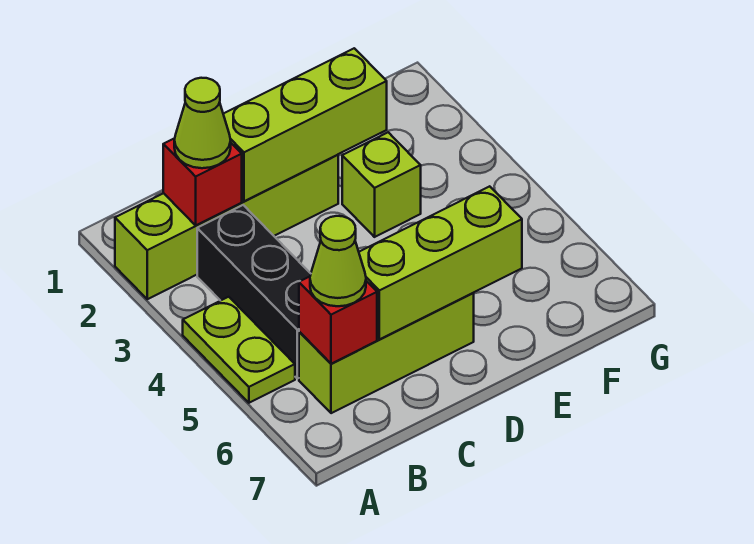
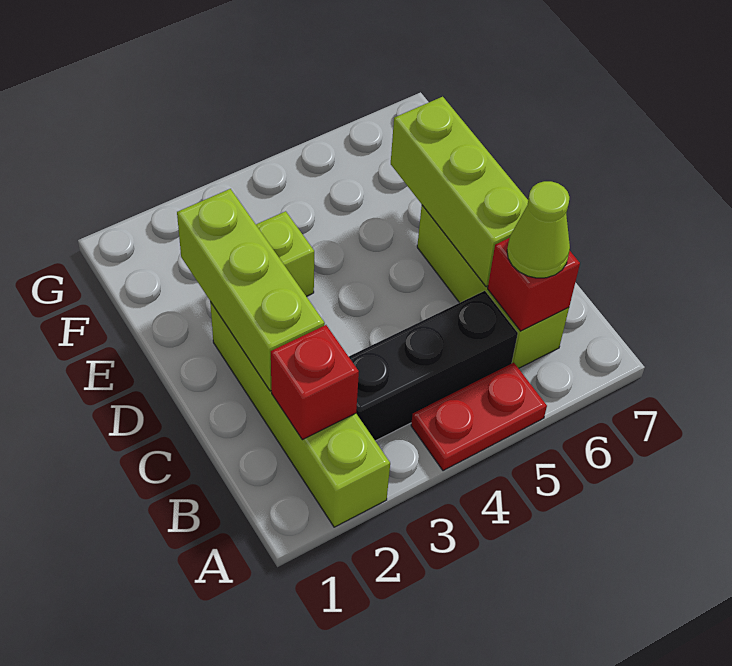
lime plate A4:A5 level 1 -> red plate A4:A5 level 1
lime cone B2 level 3 -> none

